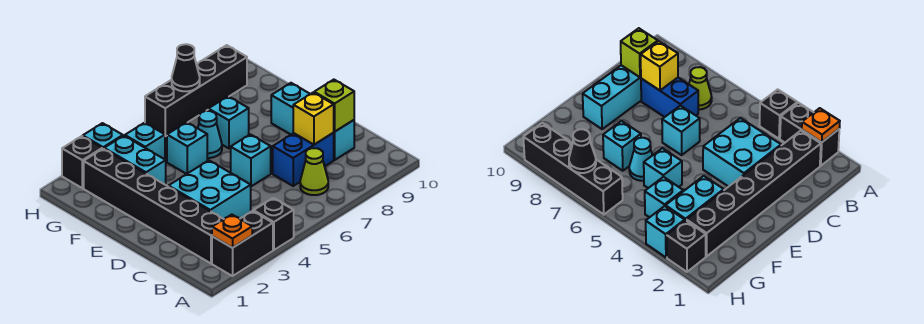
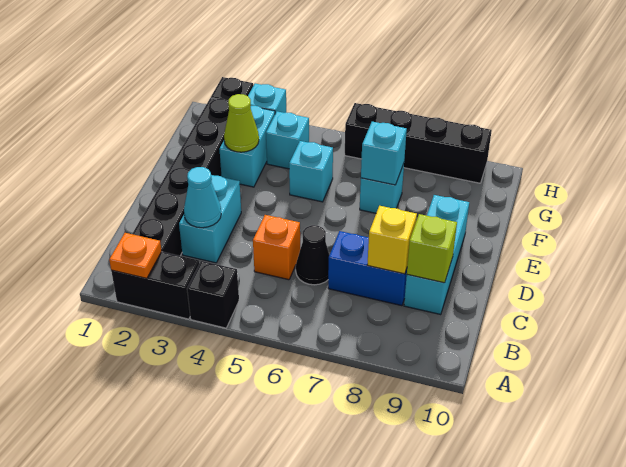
lime cone B7 level 1 -> lime cone F3 level 2
cyan brick C3:D4 level 1 -> cyan brick C3:D3 level 1
none -> orange brick C5 level 1
cyan brick D6 level 1 -> cyan brick F7 level 2
cyan cone F6 level 1 -> cyan cone C3 level 2
black cone H7 level 2 -> black cone C6 level 1

